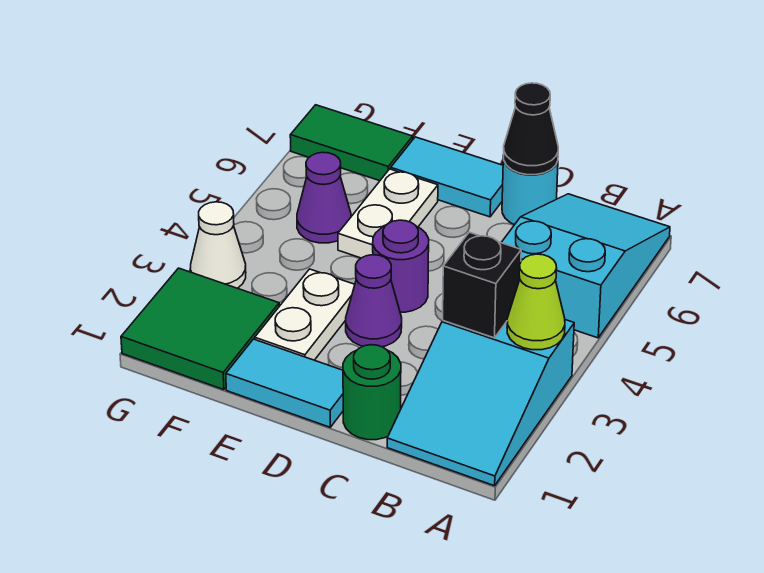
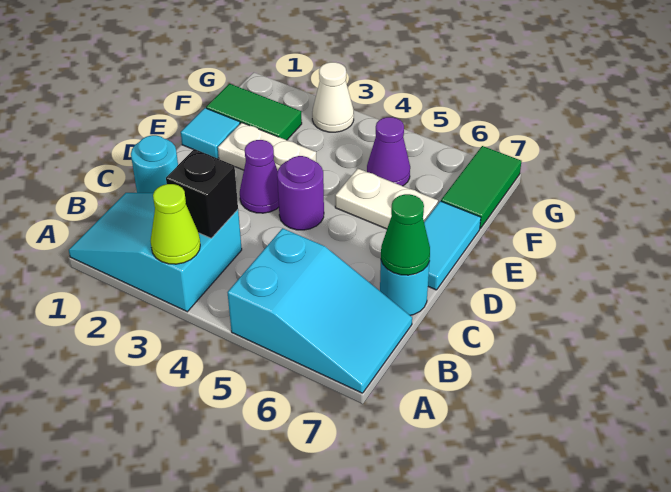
green round brick C1 level 1 -> cyan round brick C1 level 1
black cone C7 level 2 -> green cone C7 level 2
cyan tile D1:E1 level 1 -> cyan tile E1 level 1
green tile F1:G2 level 1 -> green tile F1:F2 level 1

